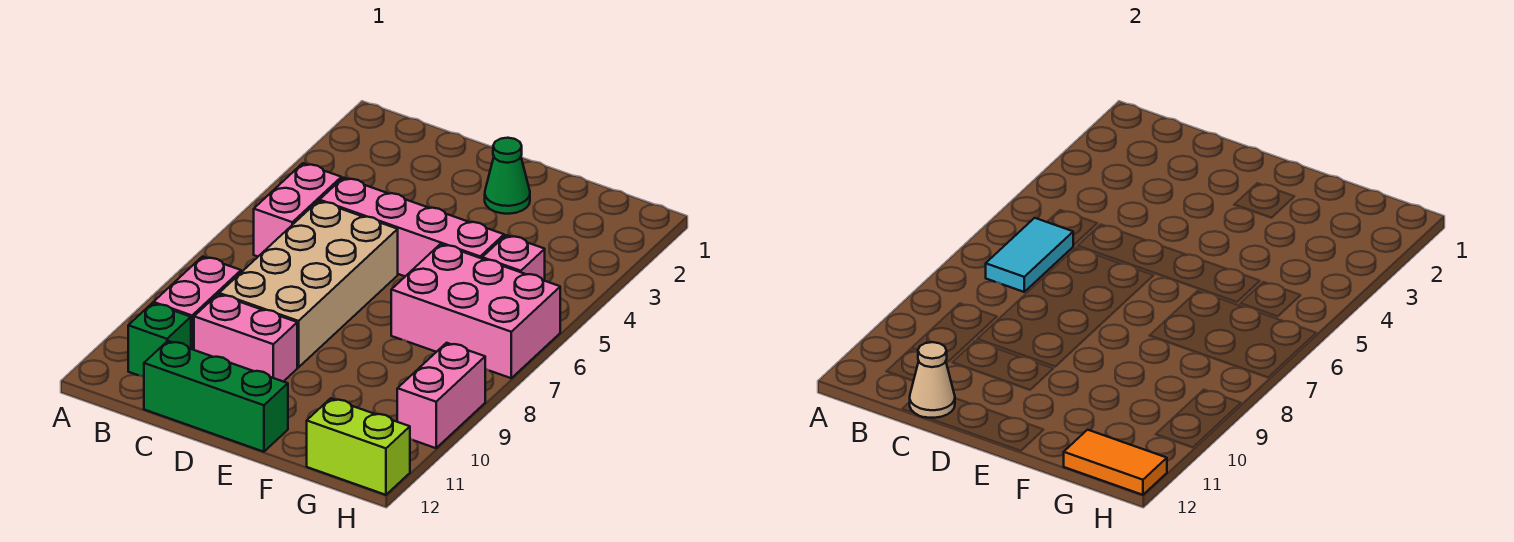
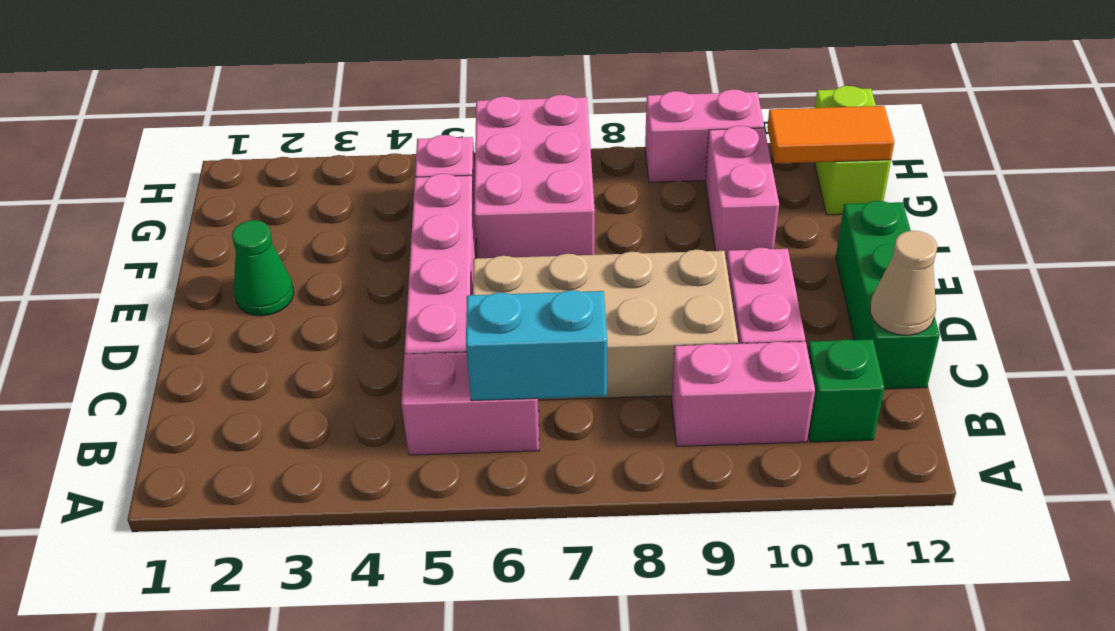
cyan tile B6:B7 level 2 -> cyan brick B6:B7 level 2
none -> pink brick F10:G10 level 1
orange tile G12:H12 level 2 -> orange tile G11:G12 level 2

